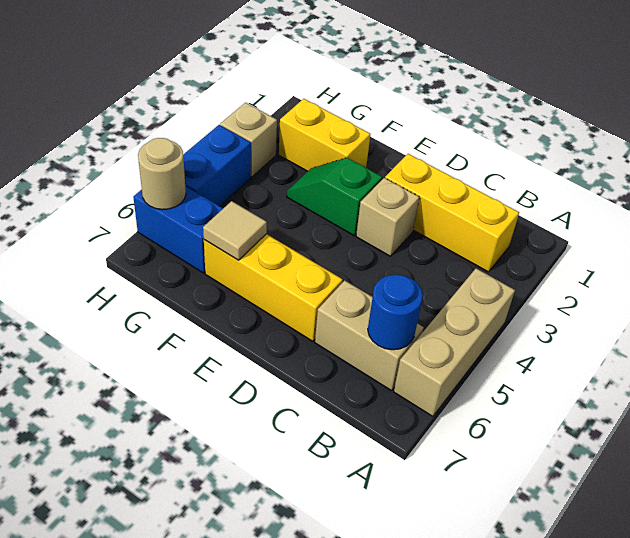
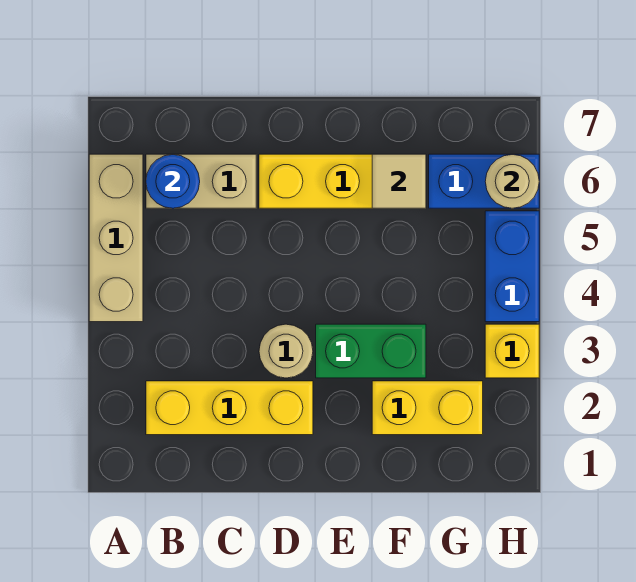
tan brick D3 level 1 -> tan round brick D3 level 1
green slope E3:F3 level 1 top E -> green brick E3:F3 level 1
tan brick H3 level 1 -> yellow brick H3 level 1

